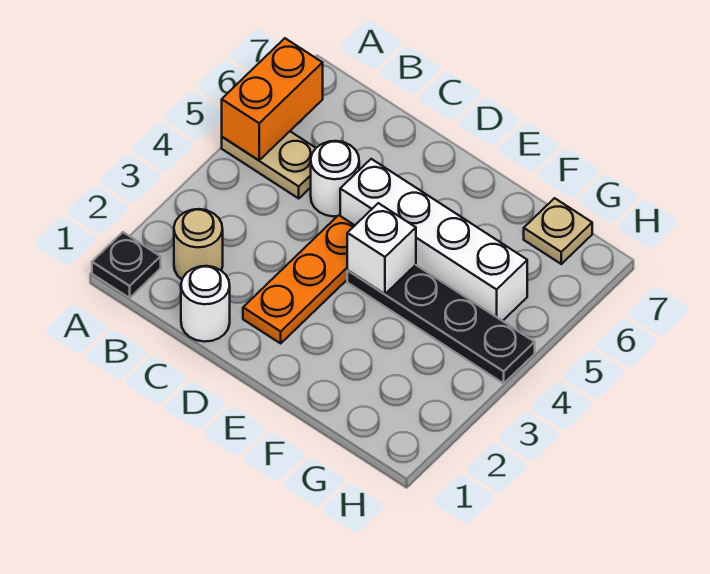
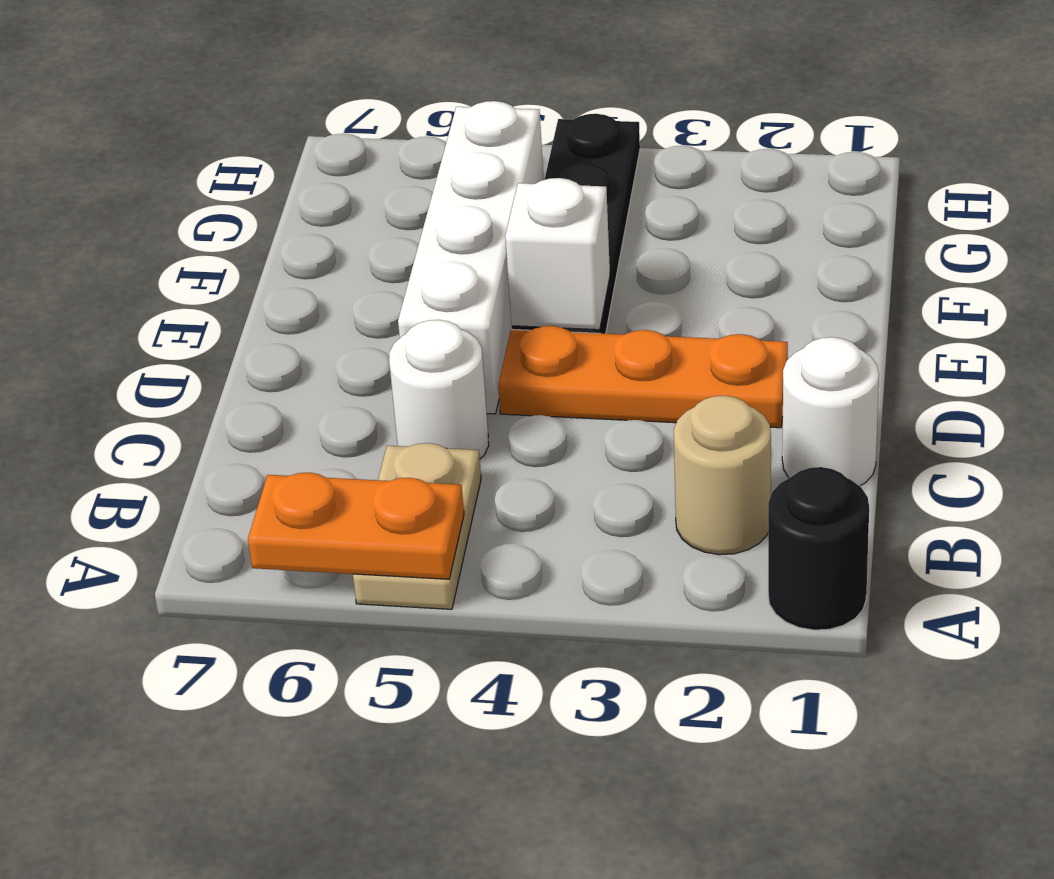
black plate A1 level 1 -> black round brick A1 level 1
orange brick A5:A6 level 2 -> orange plate A5:A6 level 2
tan plate G7 level 1 -> none

